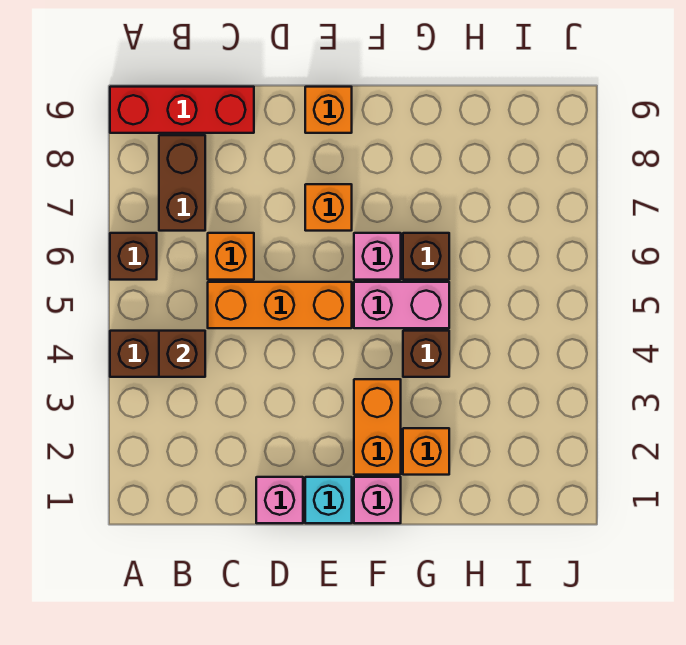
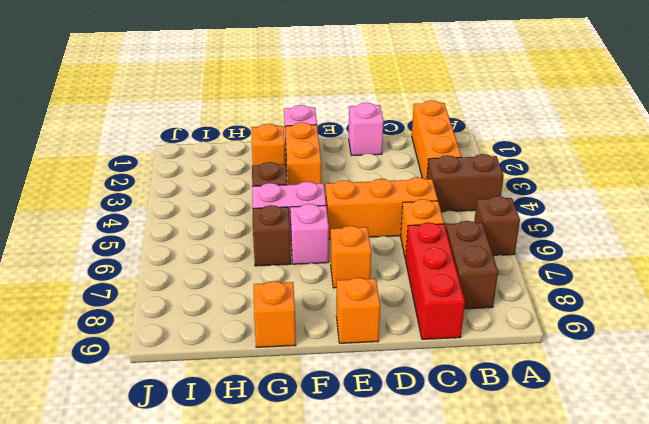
red brick A9:C9 level 1 -> red brick C7:C9 level 1
none -> orange brick B1:B3 level 1
brown brick B4 level 2 -> none
cyan brick E1 level 1 -> none
none -> orange brick G9 level 1

